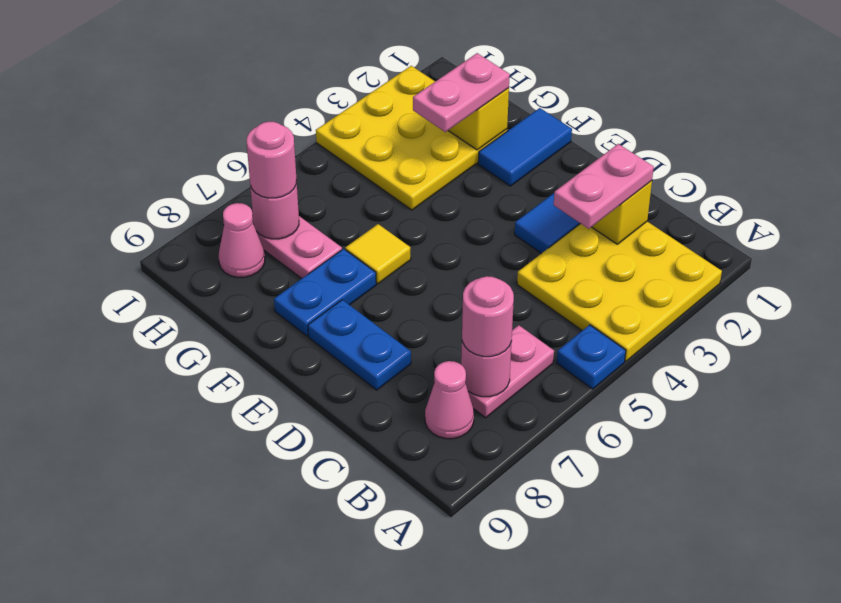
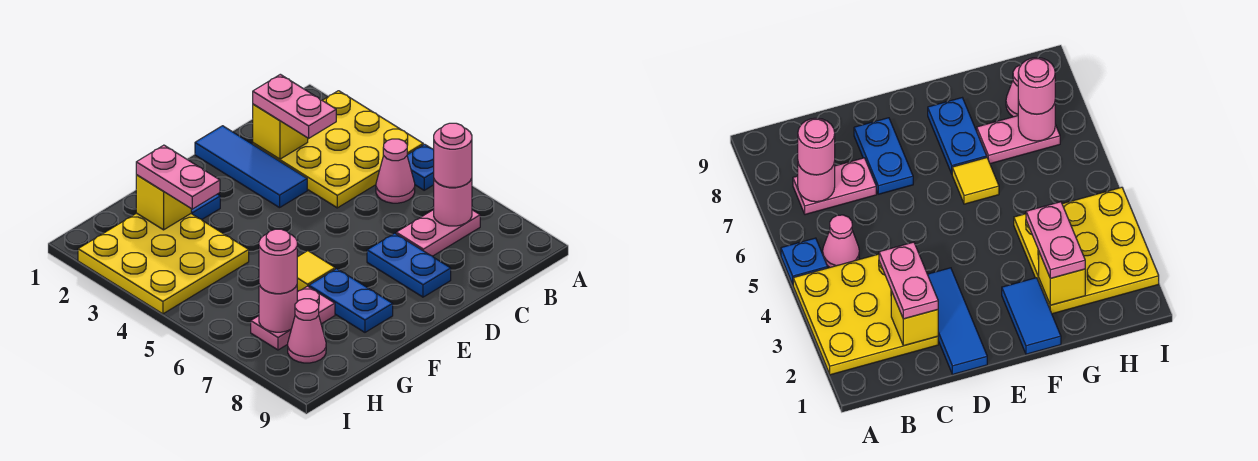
pink plate B6:B7 level 1 -> pink plate B7:C7 level 1
pink cone B8 level 1 -> pink cone B5 level 1
blue plate D8:E8 level 1 -> blue plate D7:D8 level 1

